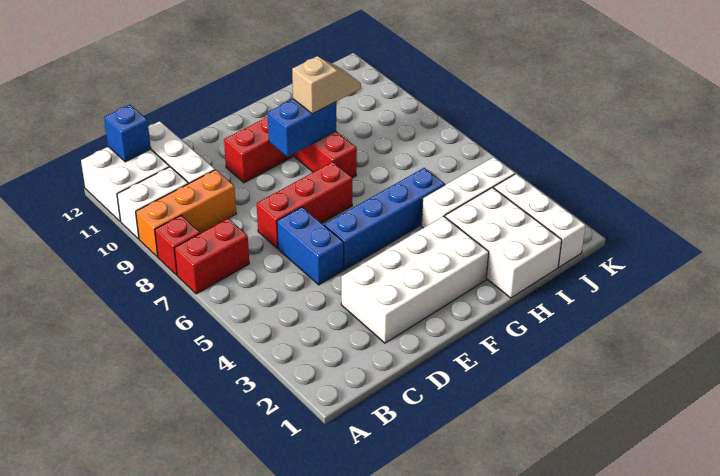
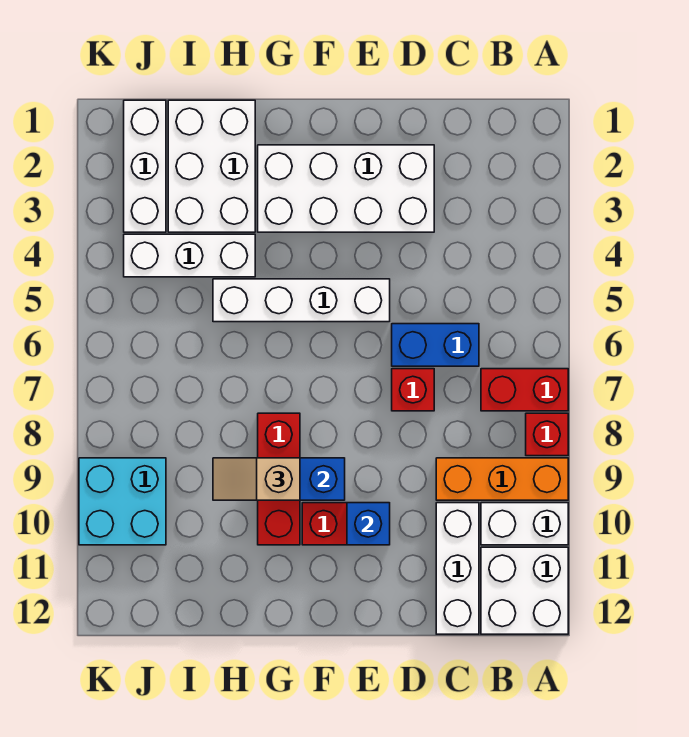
blue brick B12 level 2 -> blue brick E10 level 2
blue brick D5:D6 level 1 -> blue brick C6:D6 level 1
red brick D7:F7 level 1 -> red brick D7 level 1
blue brick E5:H5 level 1 -> white brick E5:H5 level 1
none -> cyan brick J9:K10 level 1

